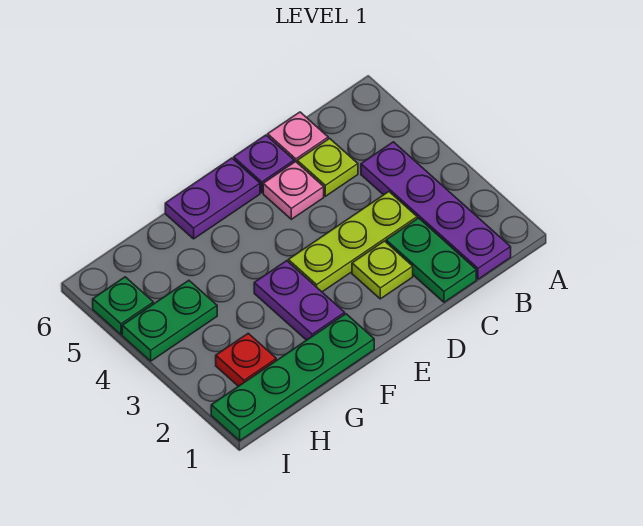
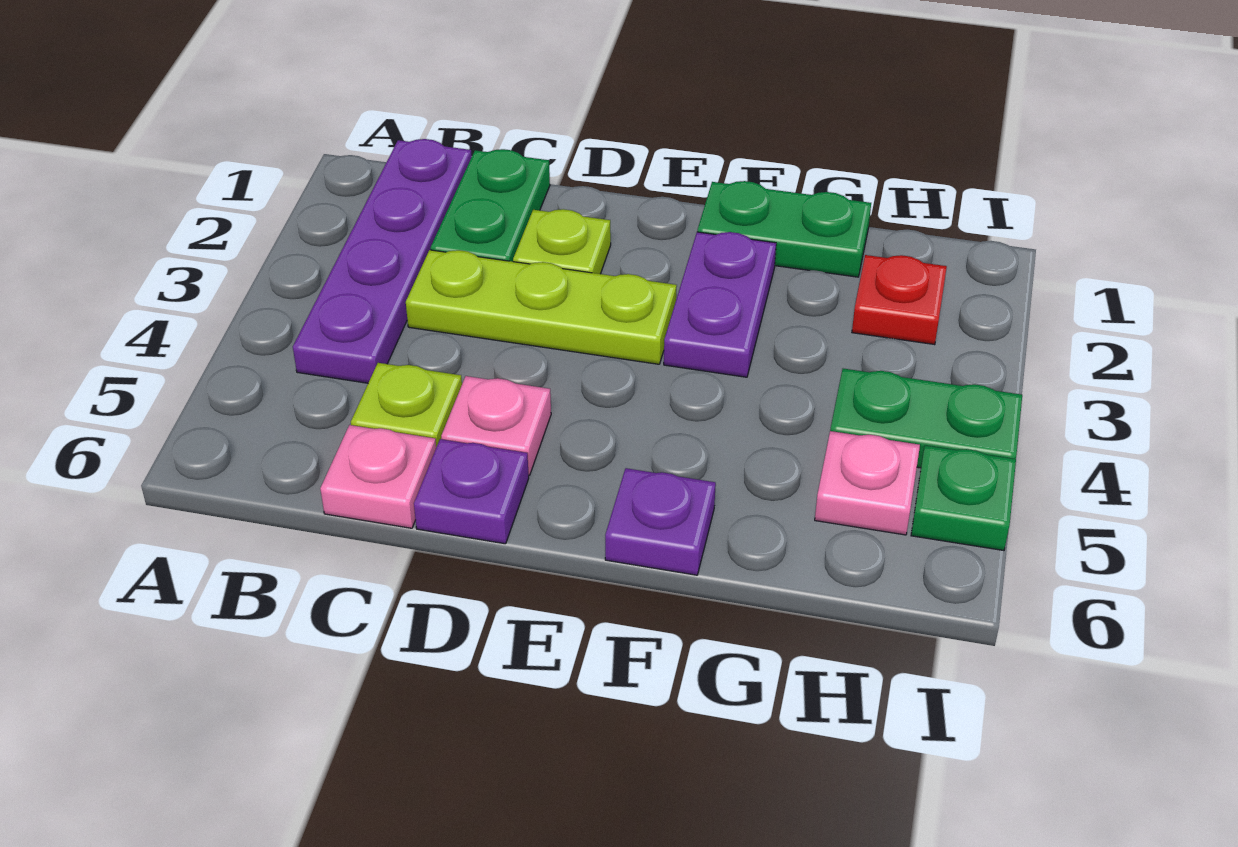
purple plate E6:F6 level 1 -> purple plate F6 level 1
green plate F1:I1 level 1 -> green plate F1:G1 level 1
none -> pink plate H5 level 1

